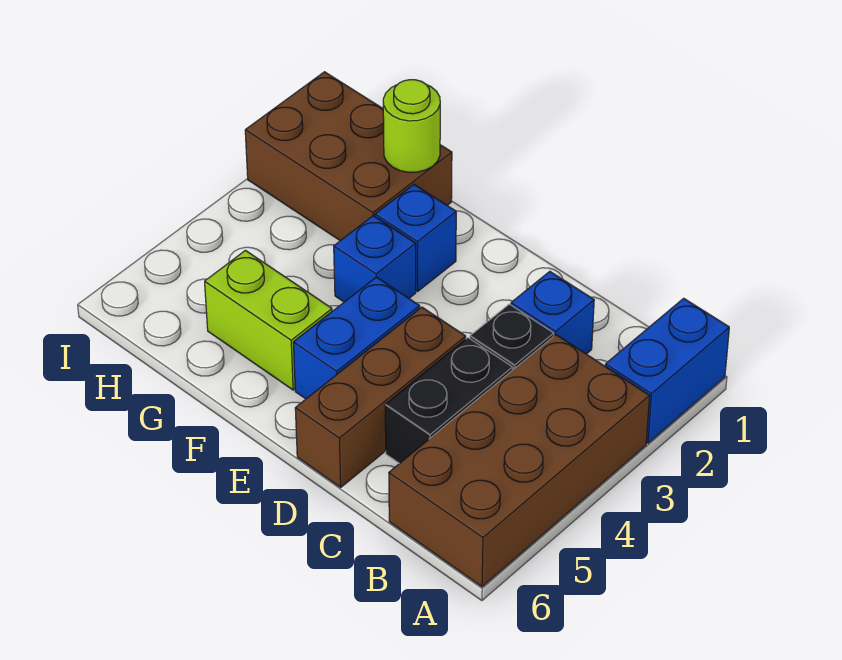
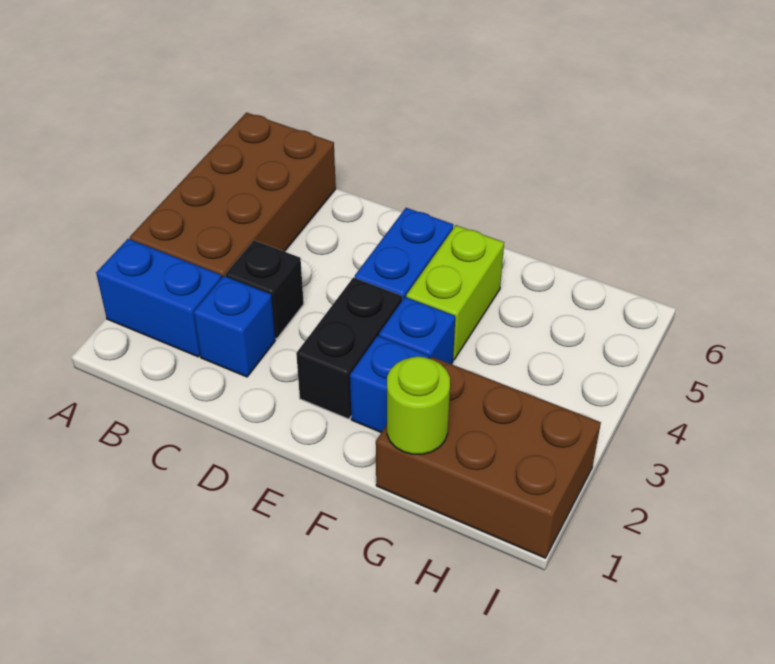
blue brick A1:A2 level 1 -> blue brick A2:B2 level 1
black brick C4:C5 level 1 -> black brick E2:E3 level 1
brown brick D4:D6 level 1 -> none
lime brick F5:G5 level 1 -> lime brick F4:F5 level 1

